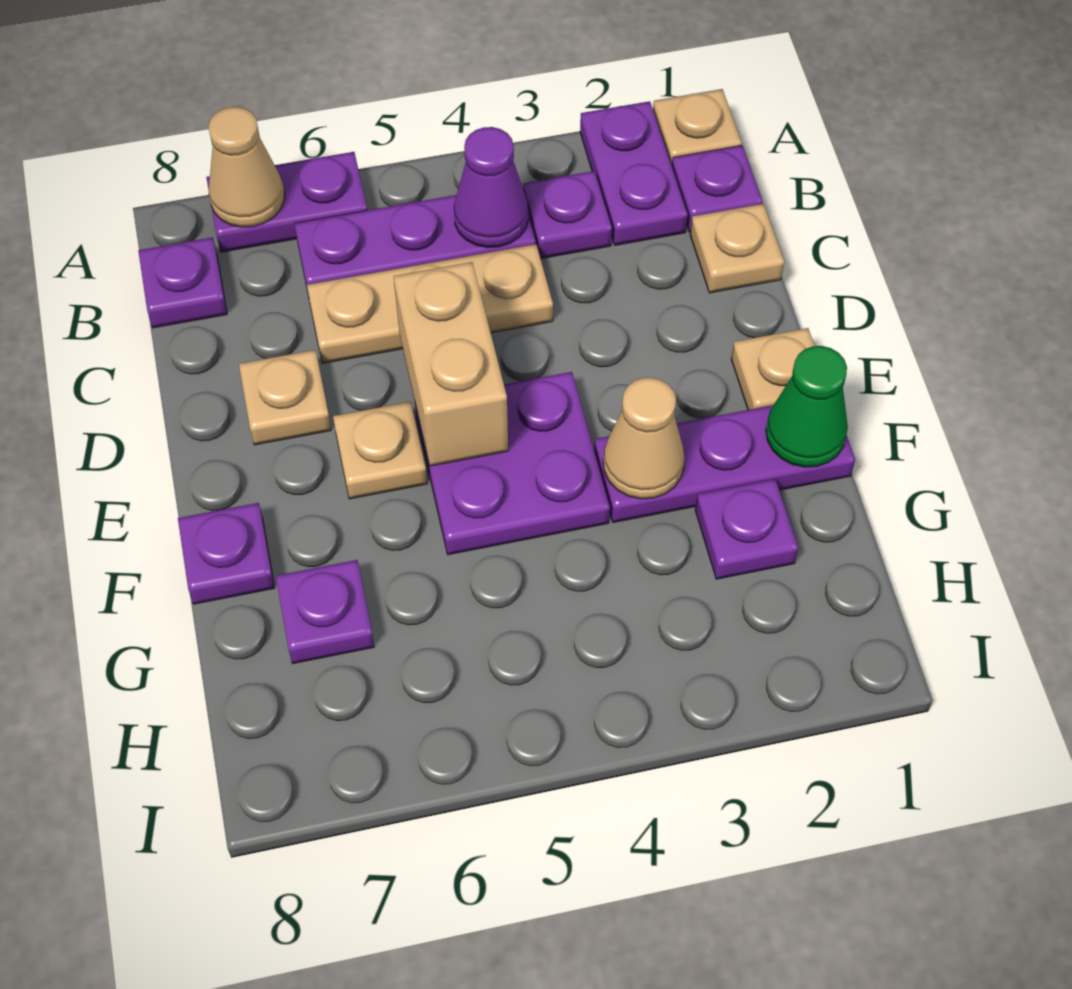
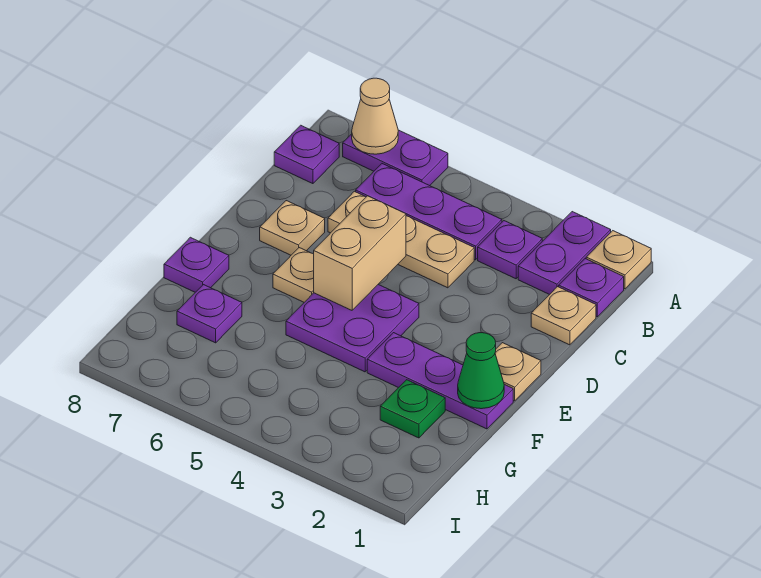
purple cone B4 level 2 -> none
tan cone F3 level 2 -> none
purple plate G2 level 1 -> green plate G2 level 1

